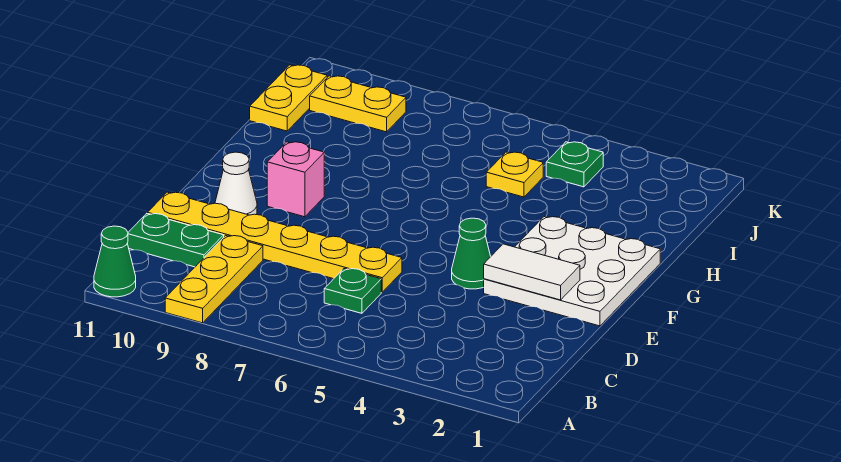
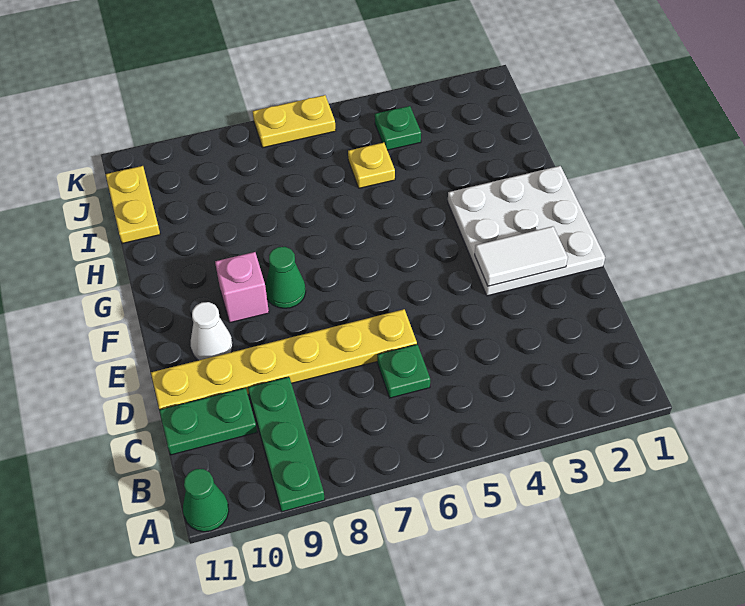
yellow plate A9:C9 level 1 -> green plate A9:C9 level 1
green cone E4 level 1 -> green cone F8 level 1
yellow plate J9:J10 level 1 -> yellow plate K6:K7 level 1

